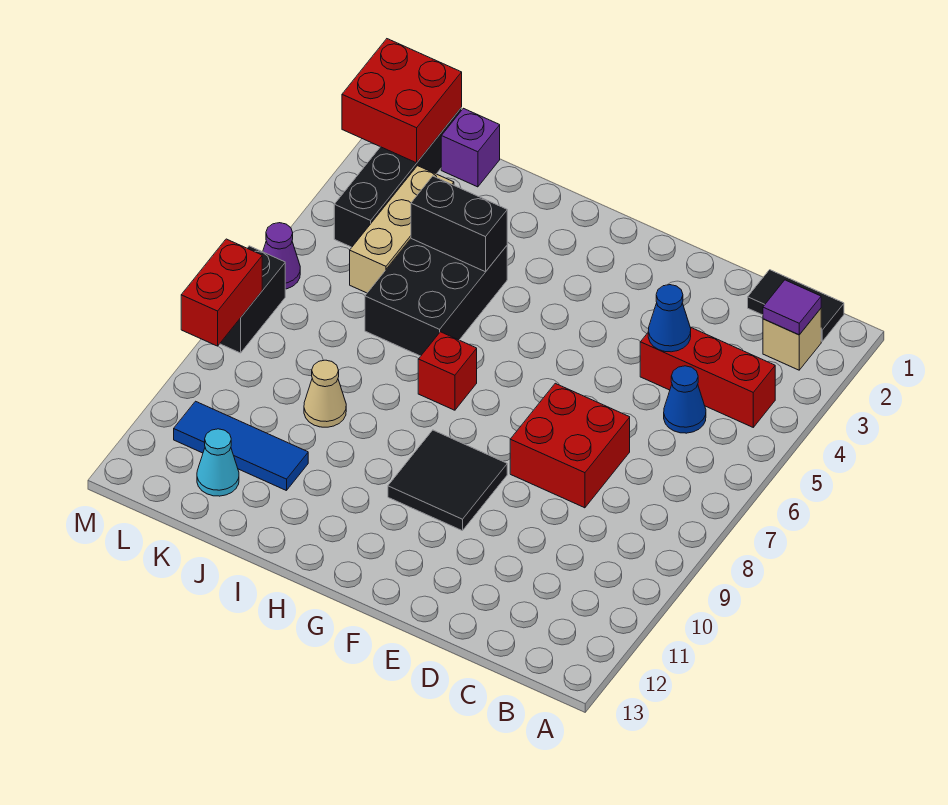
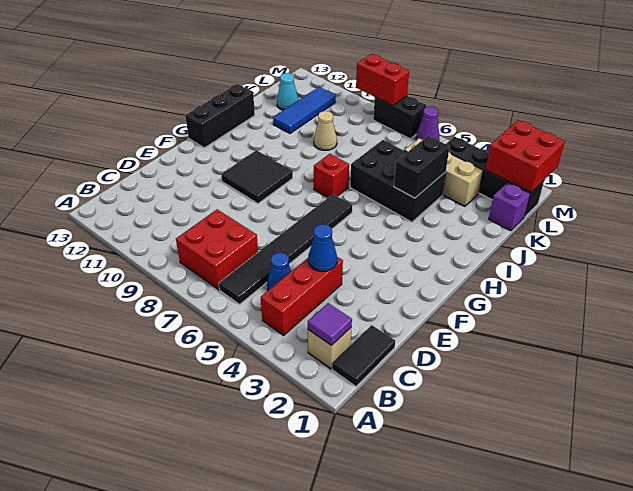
none -> black tile B6:G6 level 1
red brick D7:E8 level 1 -> red brick B7:C8 level 1
none -> black brick G13:I13 level 1

